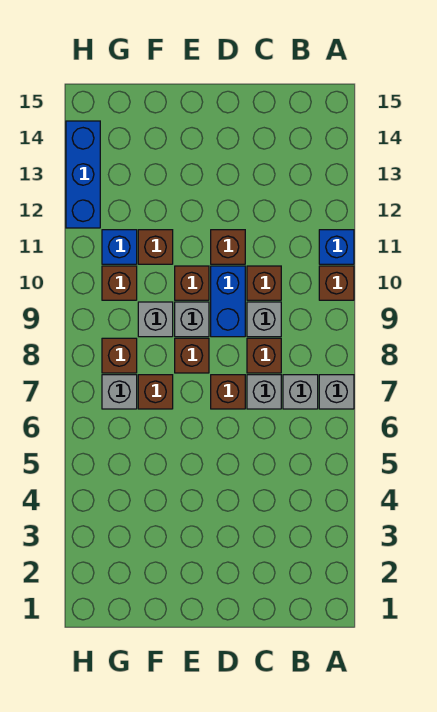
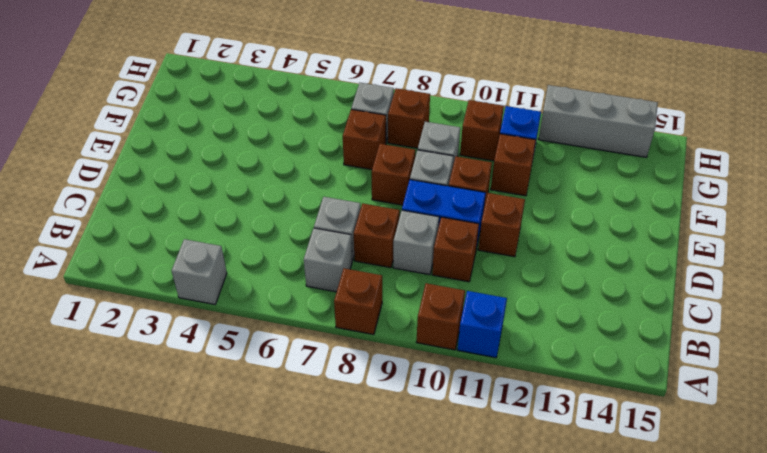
grey brick A7 level 1 -> grey brick A4 level 1
brown brick D7 level 1 -> brown brick A8 level 1
blue brick H12:H14 level 1 -> grey brick H12:H14 level 1

